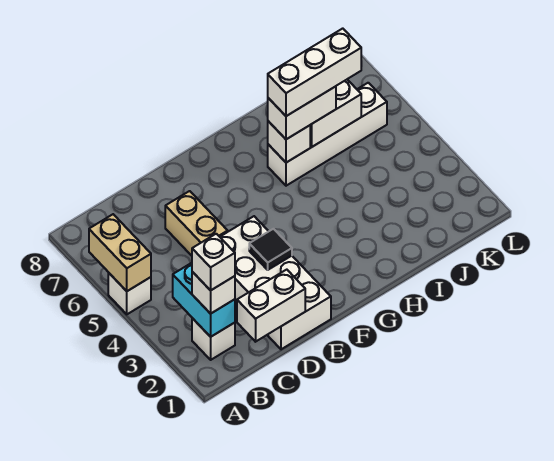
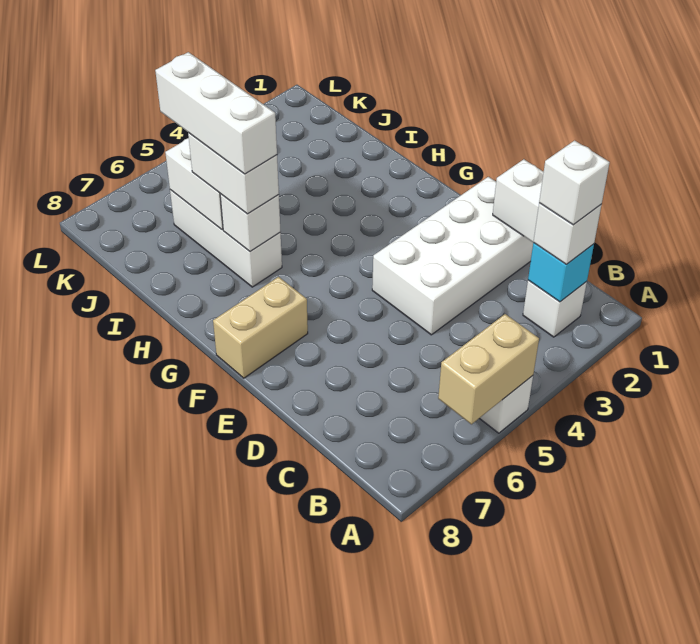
cyan brick B2:B3 level 2 -> cyan brick B2 level 2
tan brick D5:D6 level 1 -> tan brick F7:F8 level 1
black tile E3 level 2 -> none
white brick H6:K6 level 1 -> white brick H6:J6 level 1

